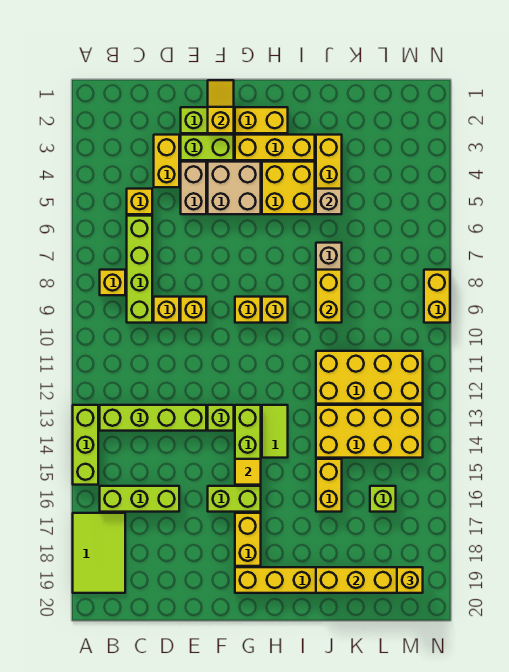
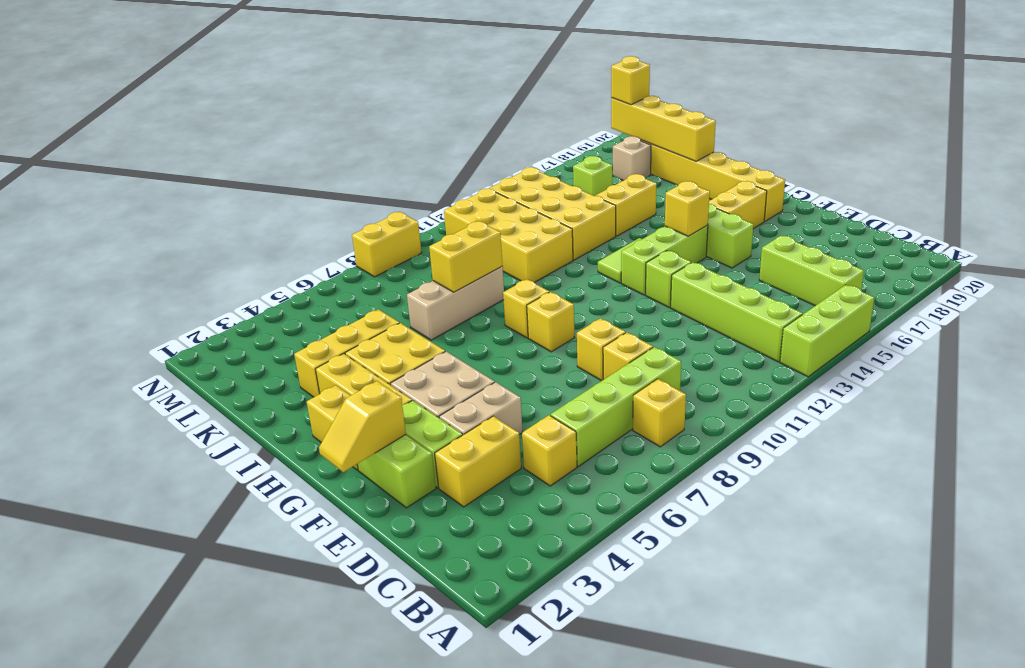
lime tile A17:B19 level 1 -> none
yellow tile G15 level 2 -> yellow brick G15 level 2
tan brick J5 level 2 -> tan brick L18 level 1

